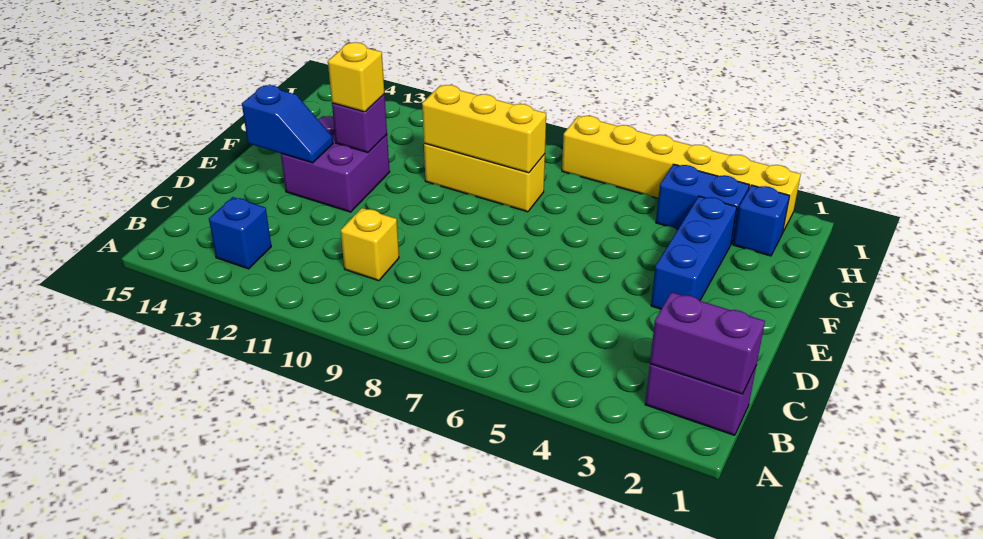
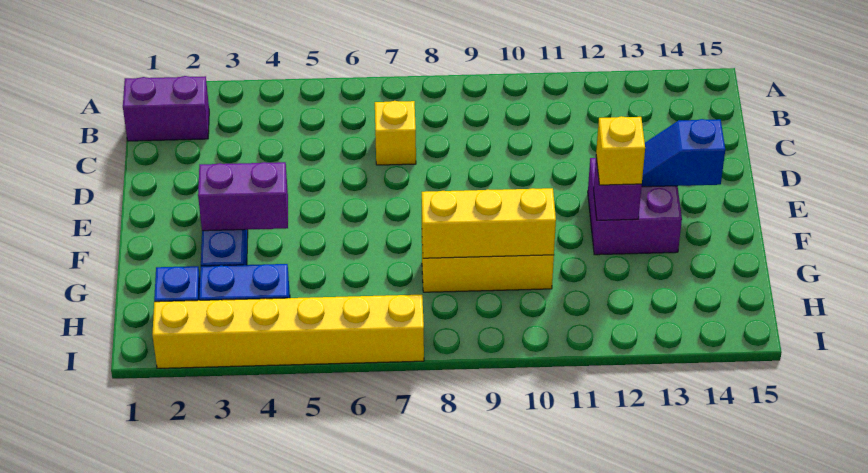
purple brick B1:B2 level 2 -> purple brick F3:F4 level 2
blue brick B13 level 1 -> none
yellow brick C10 level 1 -> yellow brick C7 level 1

